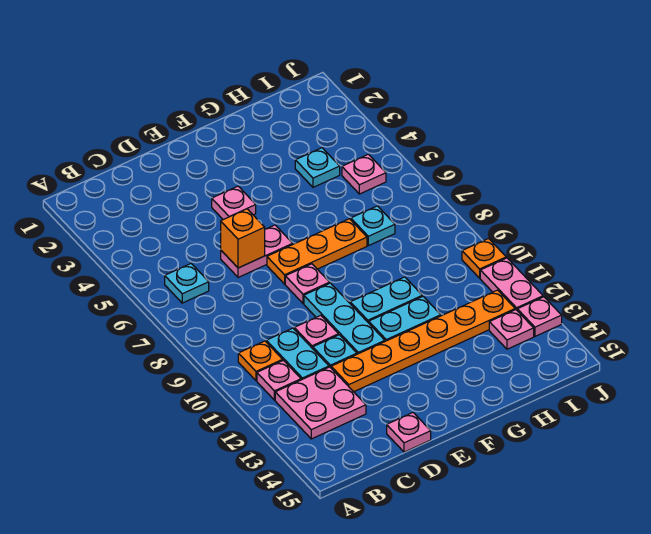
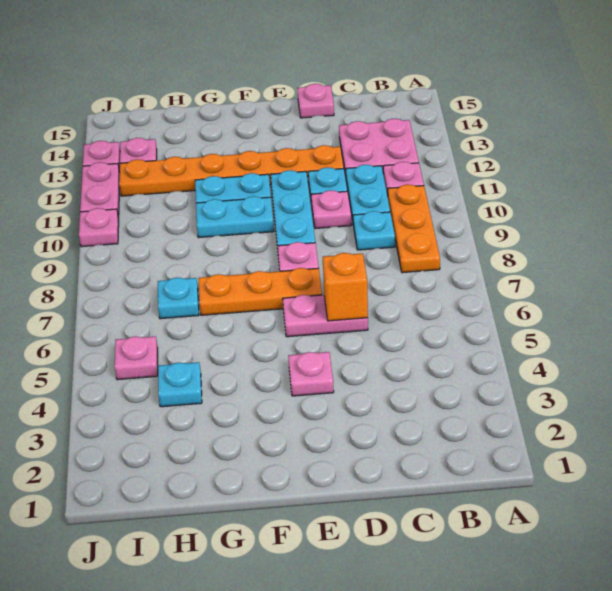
cyan plate B6 level 1 -> cyan plate C9 level 1
orange plate B10 level 1 -> orange plate B8:B10 level 1
orange plate J10 level 1 -> pink plate J10 level 1

